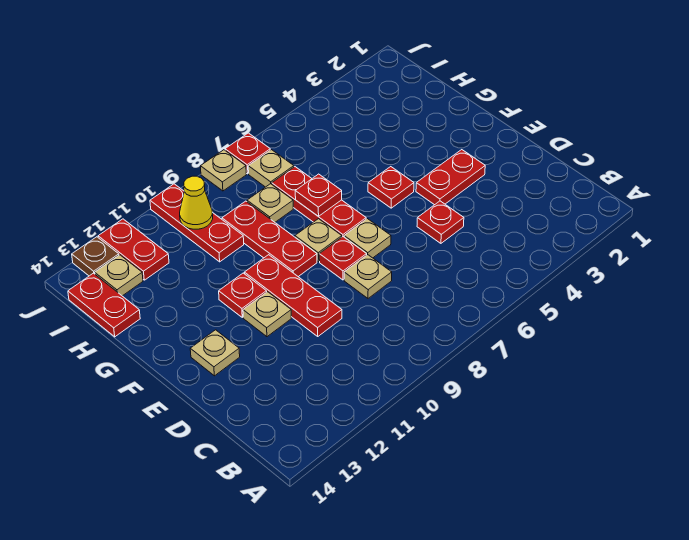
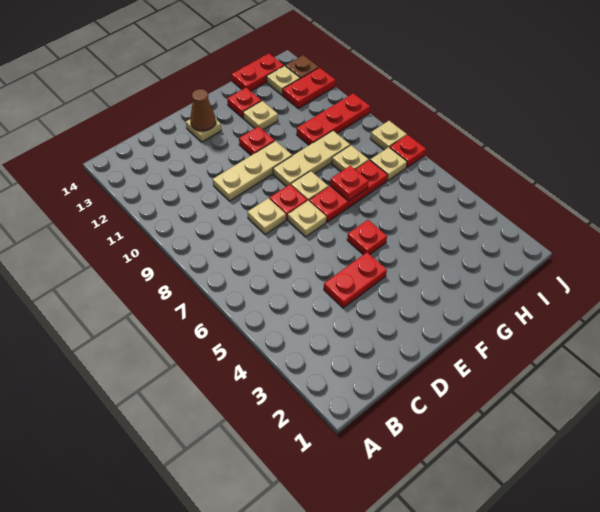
red plate D5 level 1 -> red plate G13 level 1
red plate D10:F10 level 1 -> tan plate D10:F10 level 1
red plate E3:E4 level 1 -> red plate D4:E4 level 1
tan plate E11 level 1 -> tan plate G12 level 1
none -> brown cone E13 level 2
red plate F9:H9 level 1 -> tan plate F9:H9 level 1
yellow cone I10 level 2 -> none

